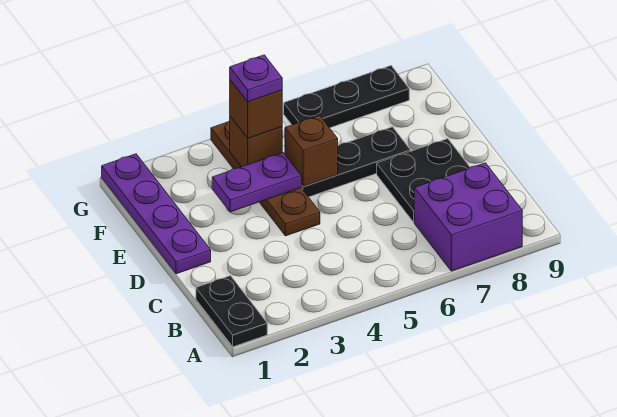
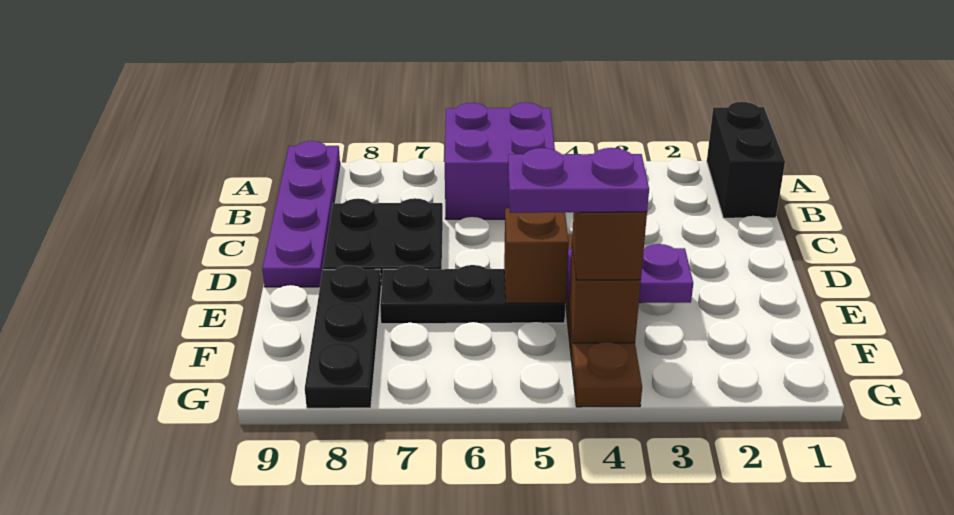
black plate A1:B1 level 1 -> black brick A1:B1 level 1
purple brick A7:B8 level 1 -> purple brick A5:B6 level 1
purple plate D1:G1 level 1 -> purple plate A9:D9 level 1
purple plate F4 level 4 -> purple plate F4:F5 level 4
black plate G6:G8 level 1 -> black plate E8:G8 level 1

